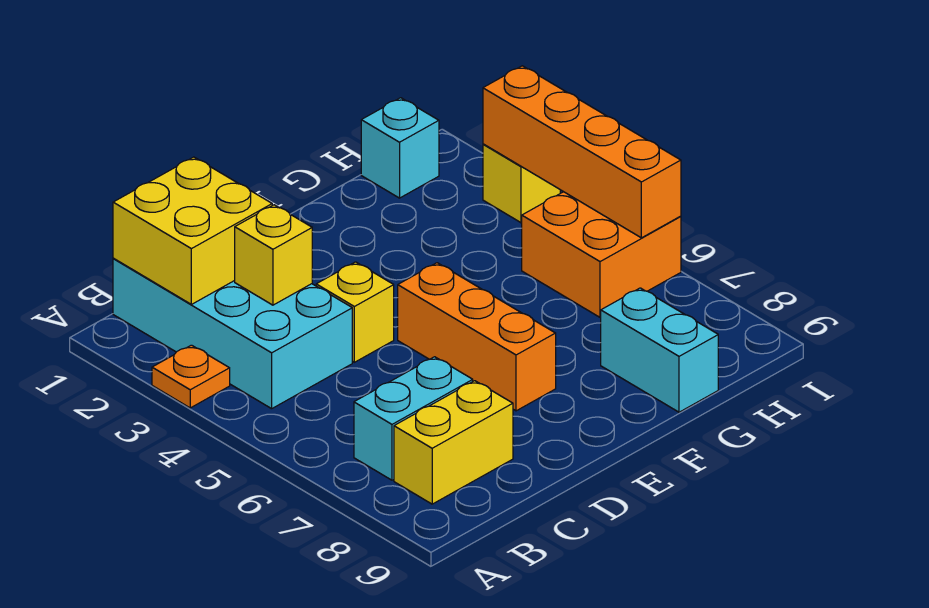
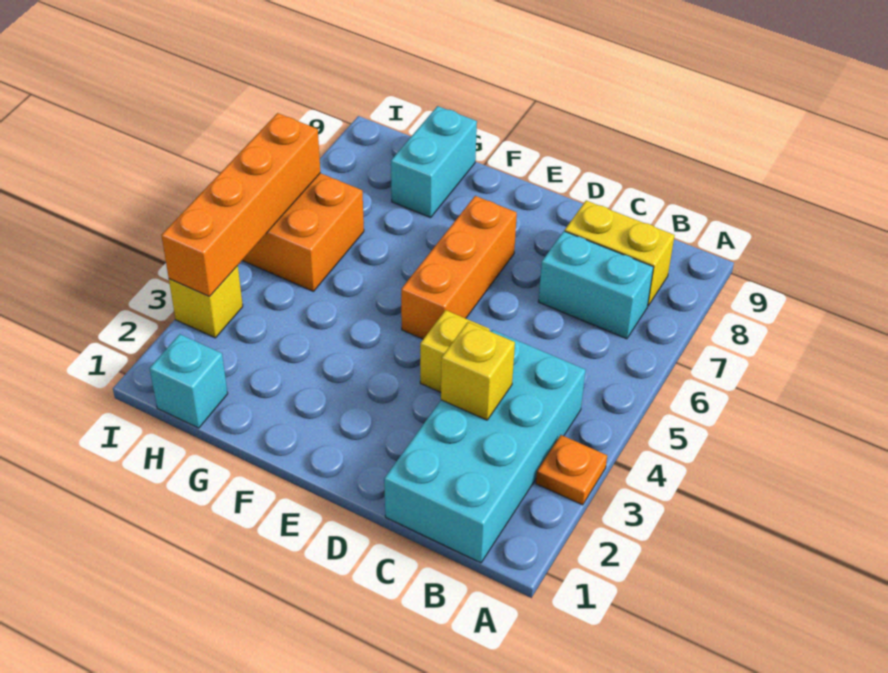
yellow brick B1:C2 level 2 -> none

